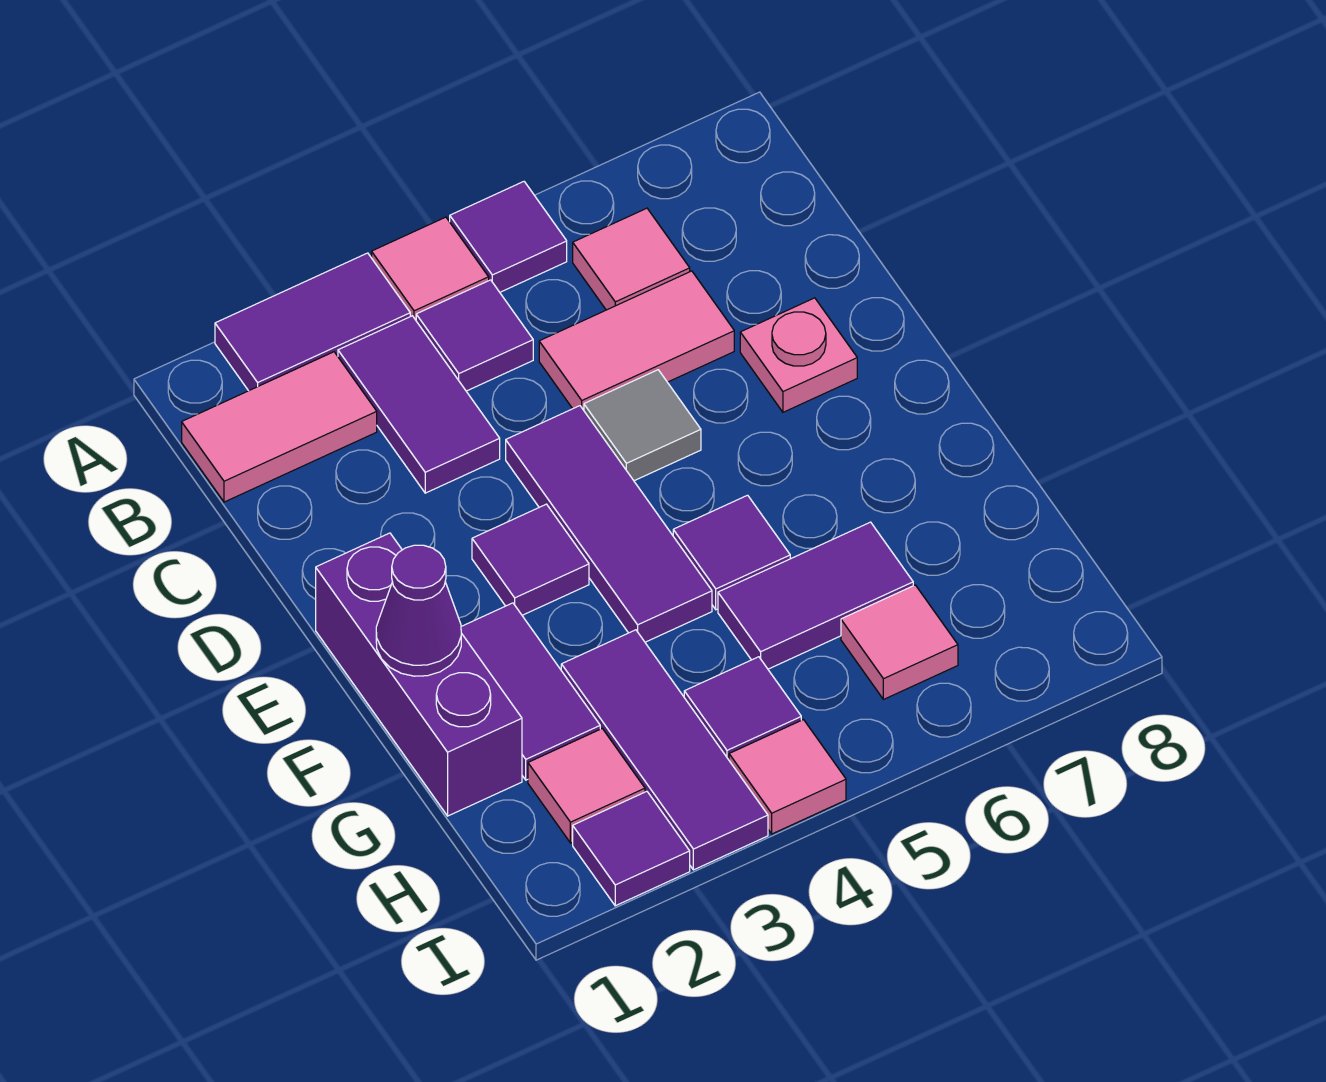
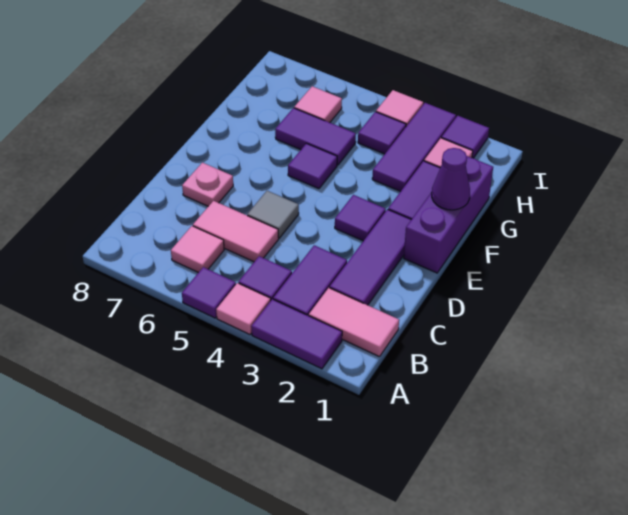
purple tile D4:F4 level 1 -> purple tile C2:E2 level 1

